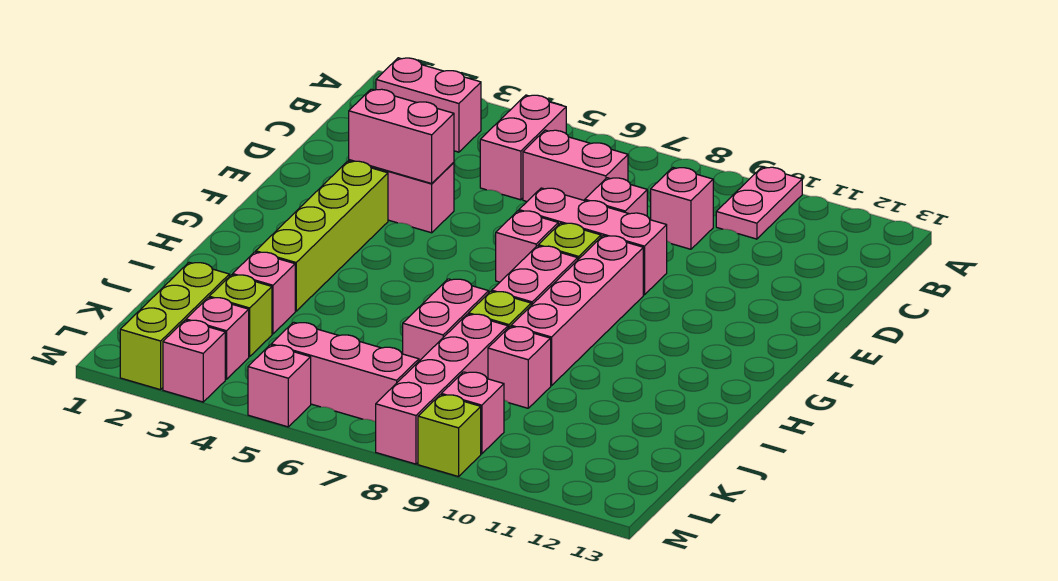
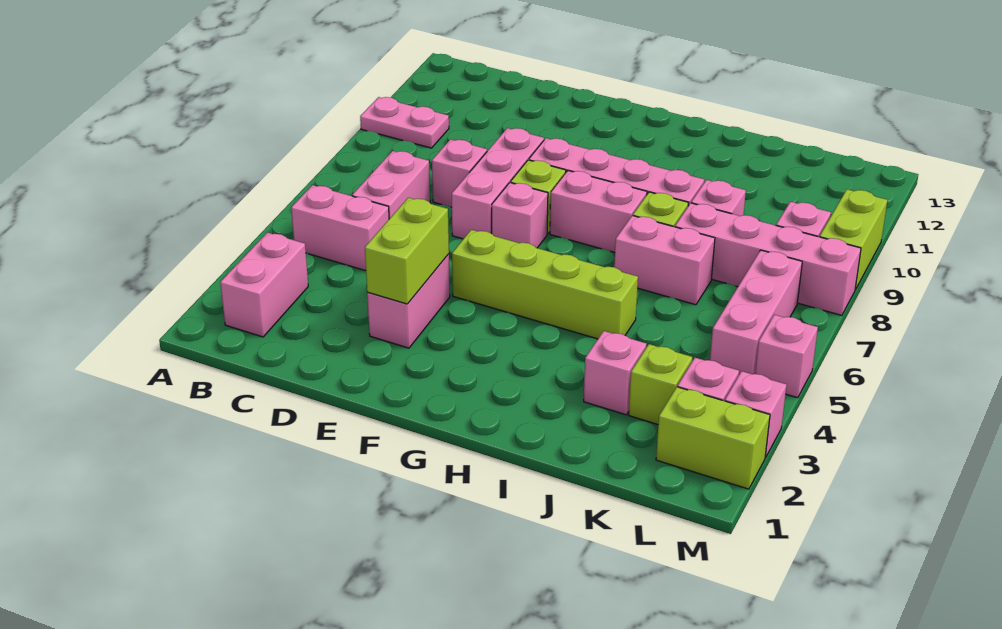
pink brick C9 level 1 -> none
pink brick E3:E4 level 2 -> lime brick E3:E4 level 2
lime brick F3:I3 level 1 -> lime brick F5:I5 level 1
lime brick K2:M2 level 1 -> lime brick L2:M2 level 1
lime brick M9 level 1 -> lime brick M9:M10 level 1

